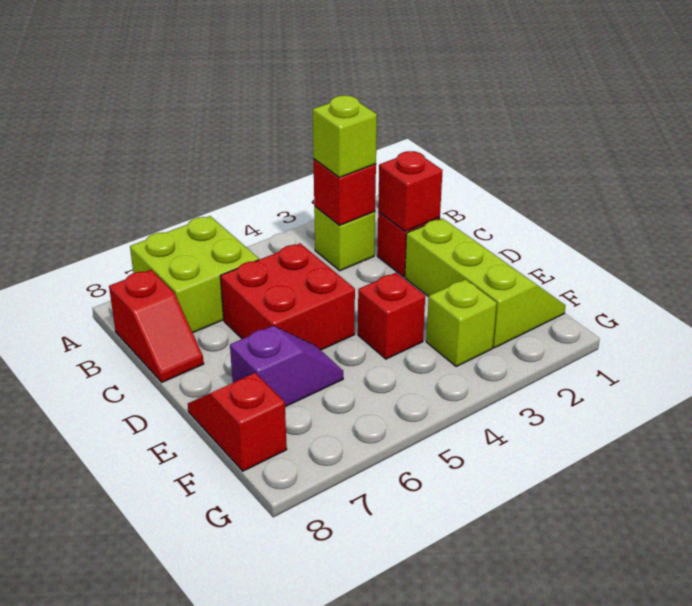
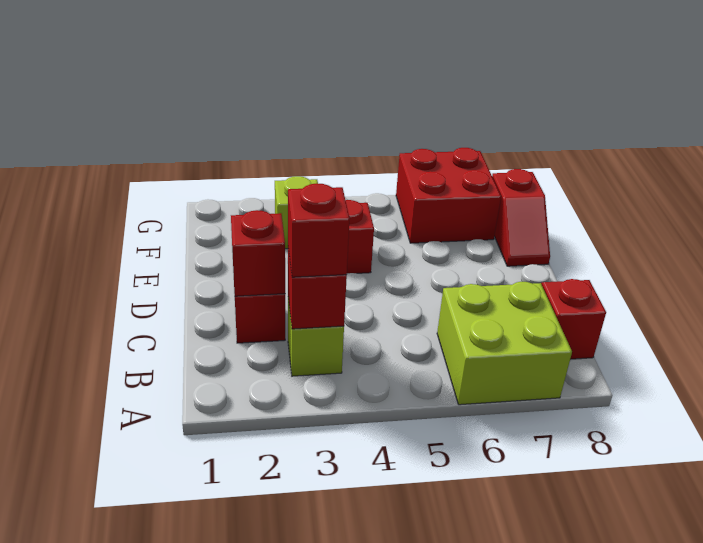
lime brick B3 level 3 -> red brick B3 level 3
red brick C5:D6 level 1 -> red brick F6:G7 level 1
lime slope D1:F2 level 1 top 2 -> none
purple slope E6:E7 level 1 top 7 -> none

